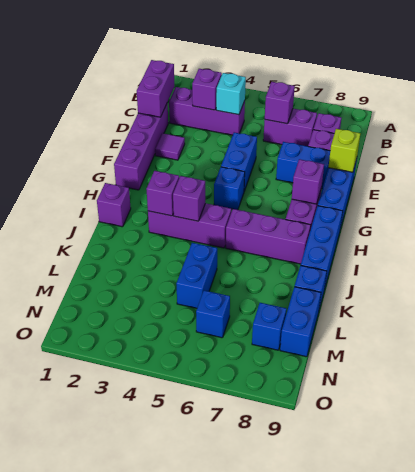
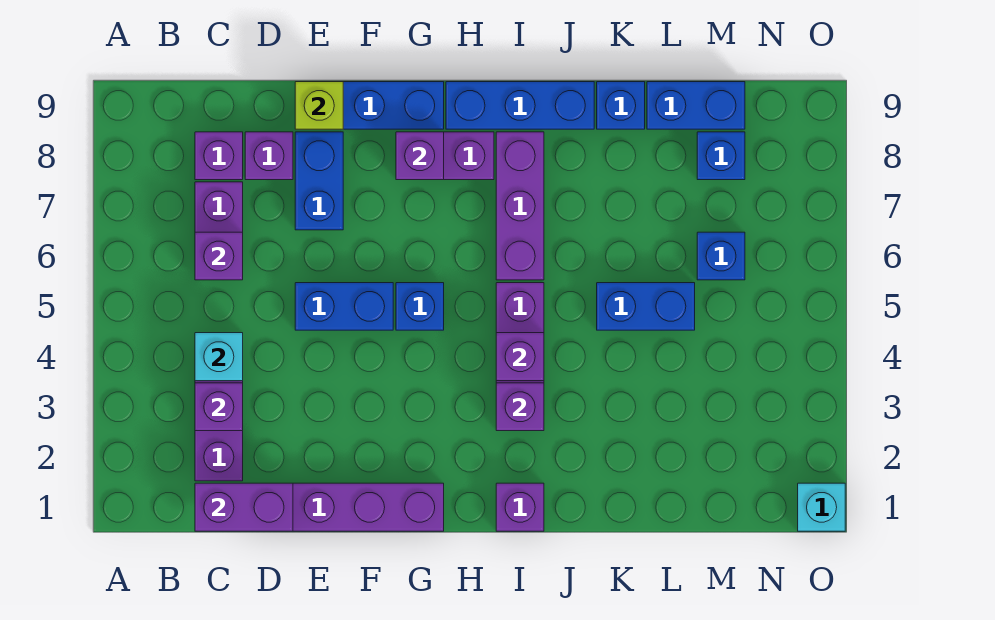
purple tile E2 level 1 -> none
none -> cyan brick O1 level 1

